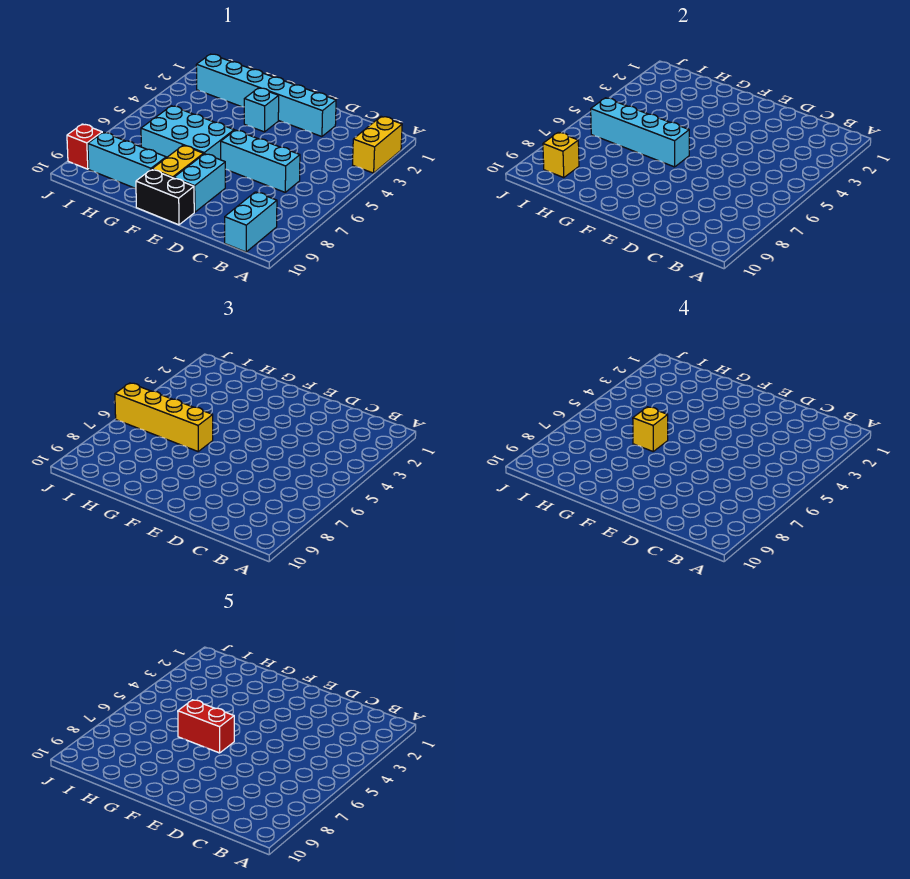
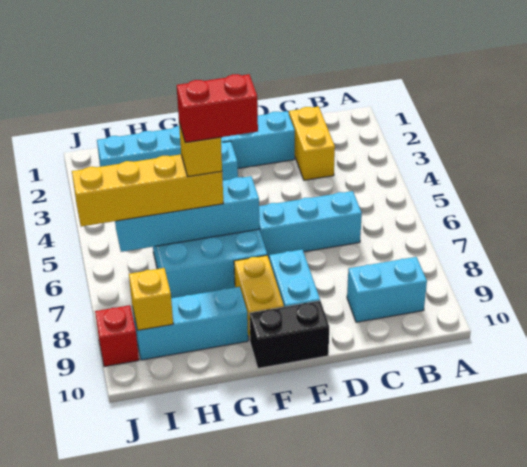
yellow brick A2:A3 level 1 -> yellow brick C2:C3 level 1
cyan brick B9:B10 level 1 -> cyan brick B9:C9 level 1

